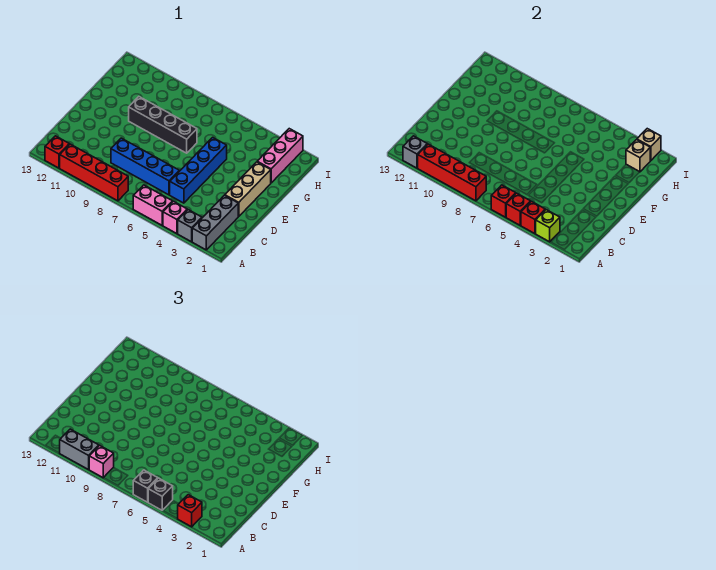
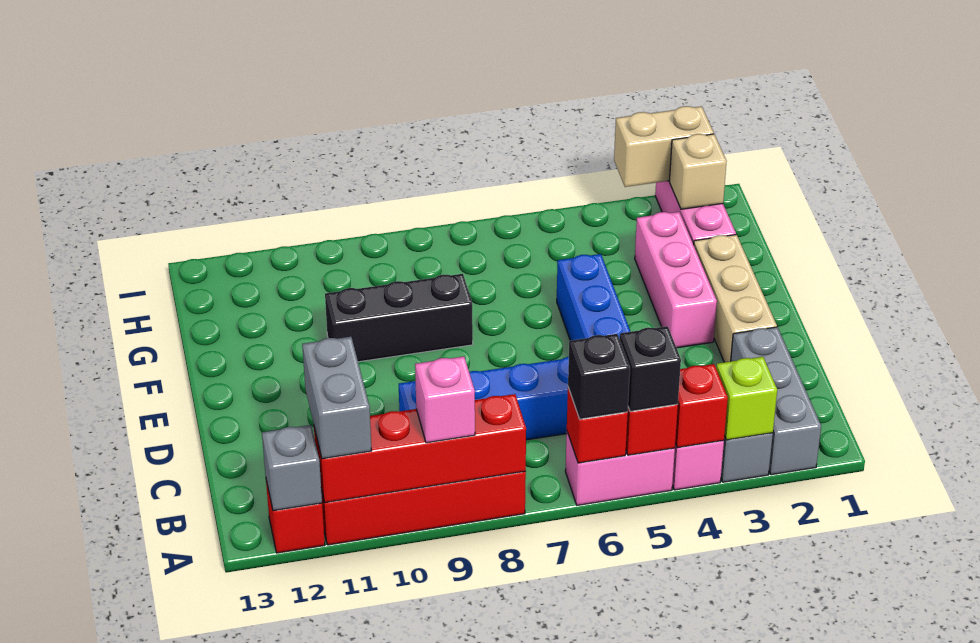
red brick A3 level 3 -> none
grey brick A10:A11 level 3 -> grey brick A11:B11 level 3
none -> pink brick E3:G3 level 1
black brick F7:F10 level 1 -> black brick F8:F10 level 1
tan brick I2 level 2 -> tan brick I2:I3 level 2

